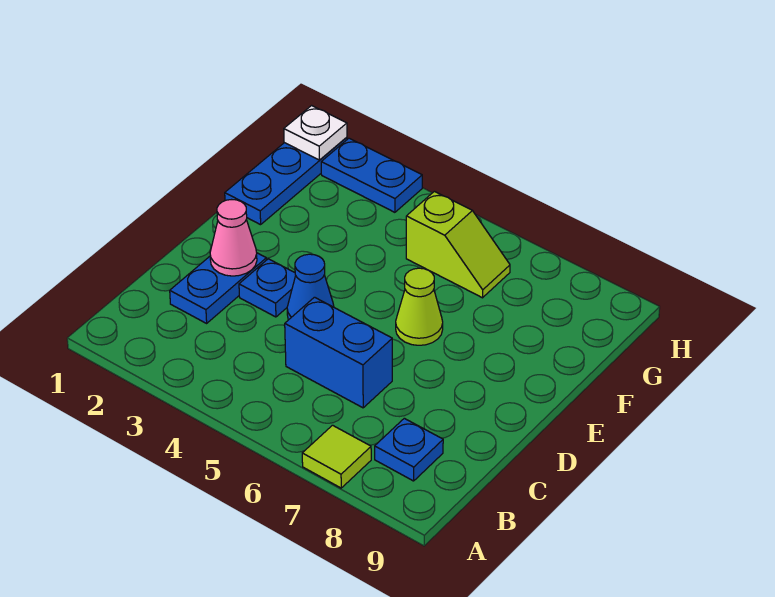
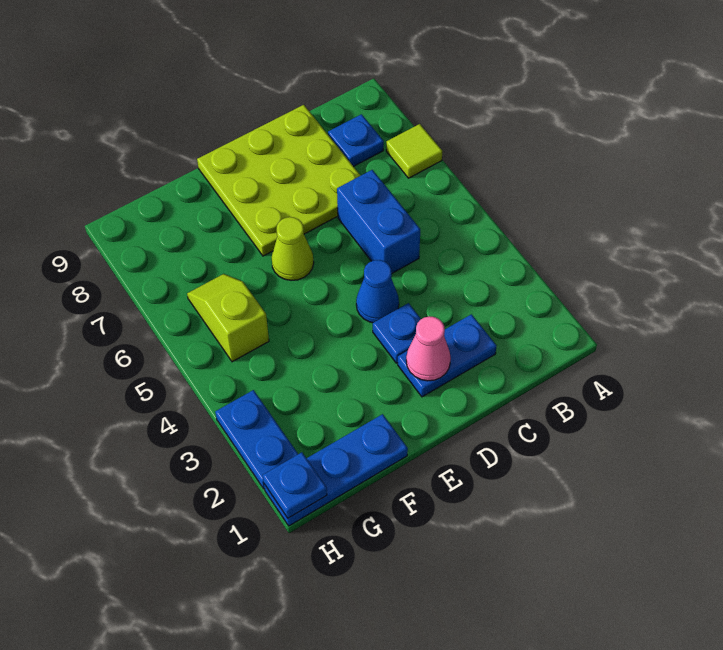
none -> lime plate C7:E9 level 1
white plate H1 level 2 -> blue plate H1 level 2

